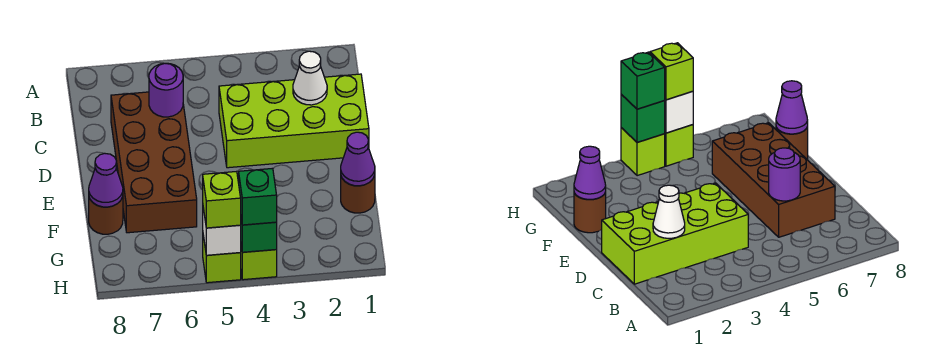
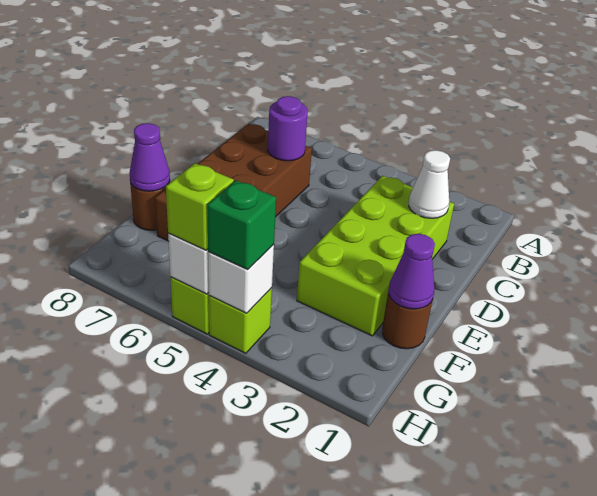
lime brick C1:D4 level 1 -> lime brick C2:F3 level 1
green brick H4 level 2 -> white brick H4 level 2

